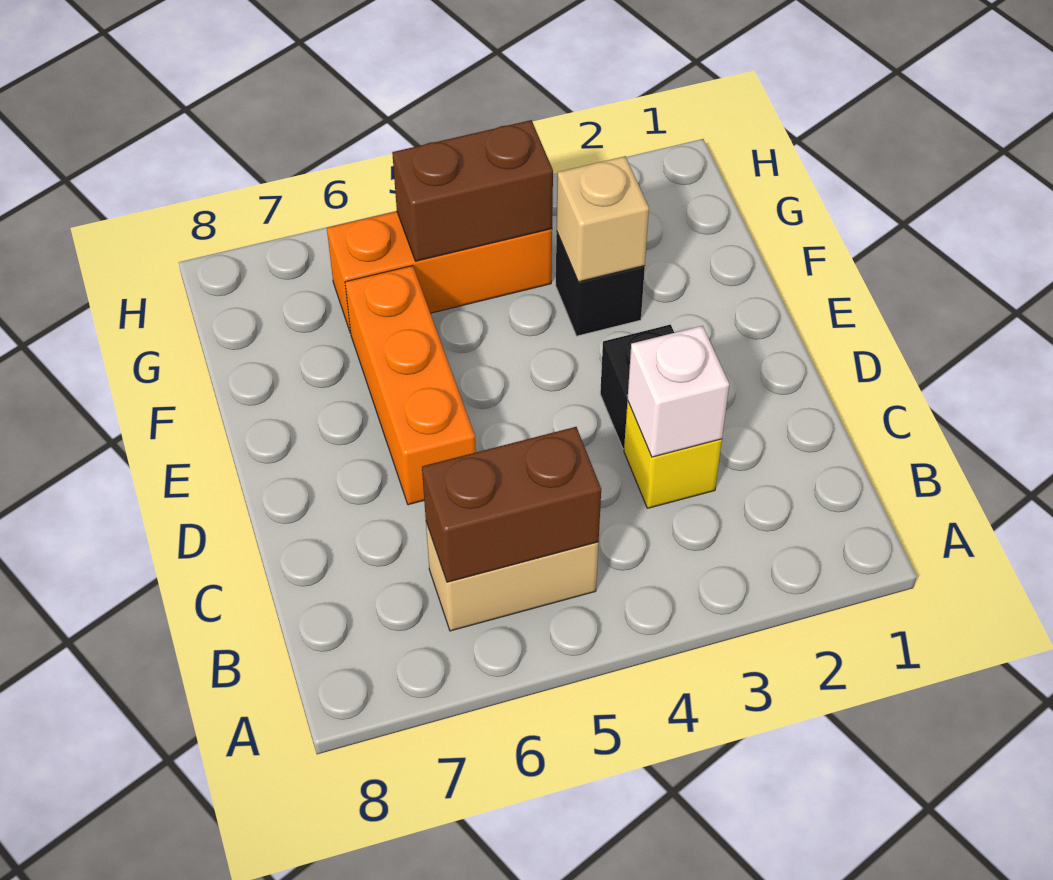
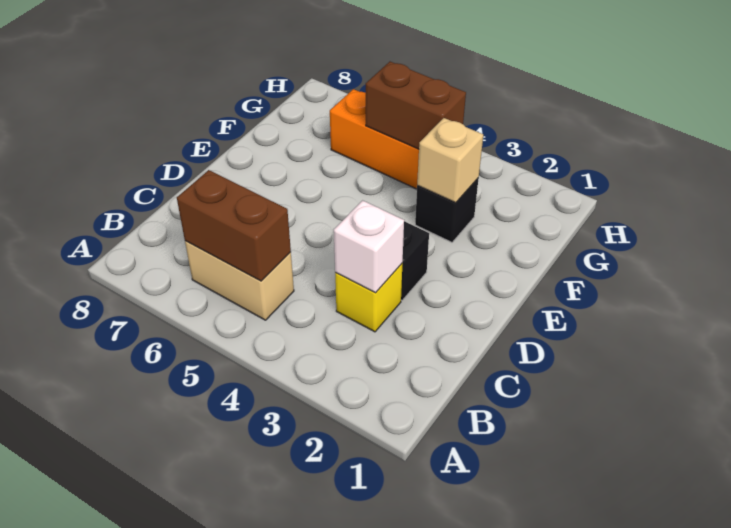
orange brick D6:F6 level 1 -> none

